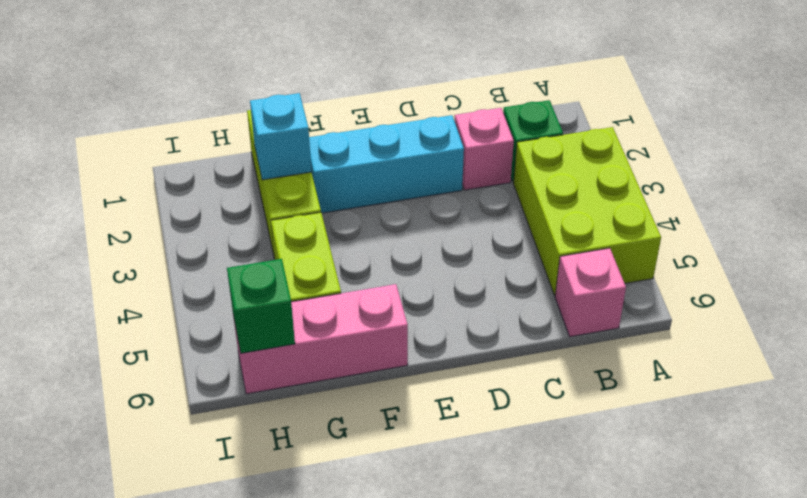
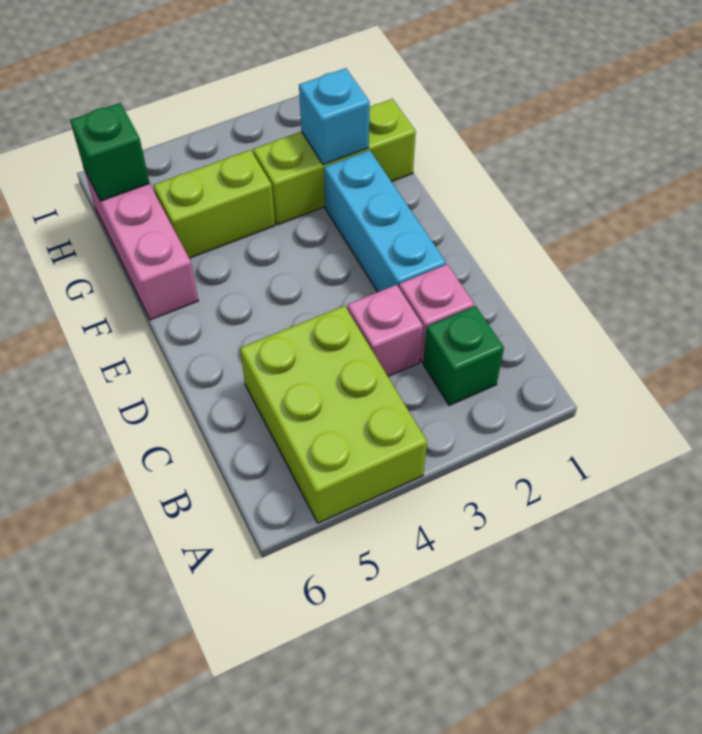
lime brick A3:B5 level 1 -> lime brick A4:C5 level 1
pink brick B6 level 1 -> pink brick C3 level 1

